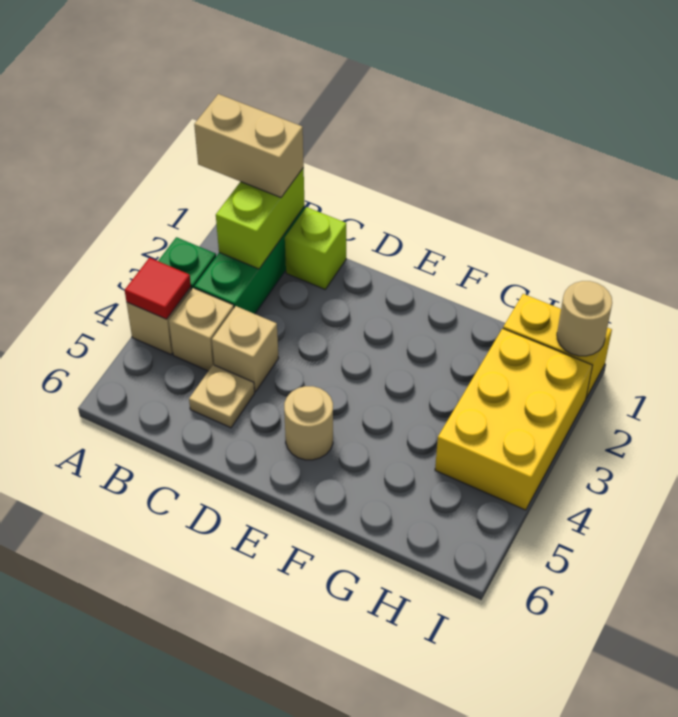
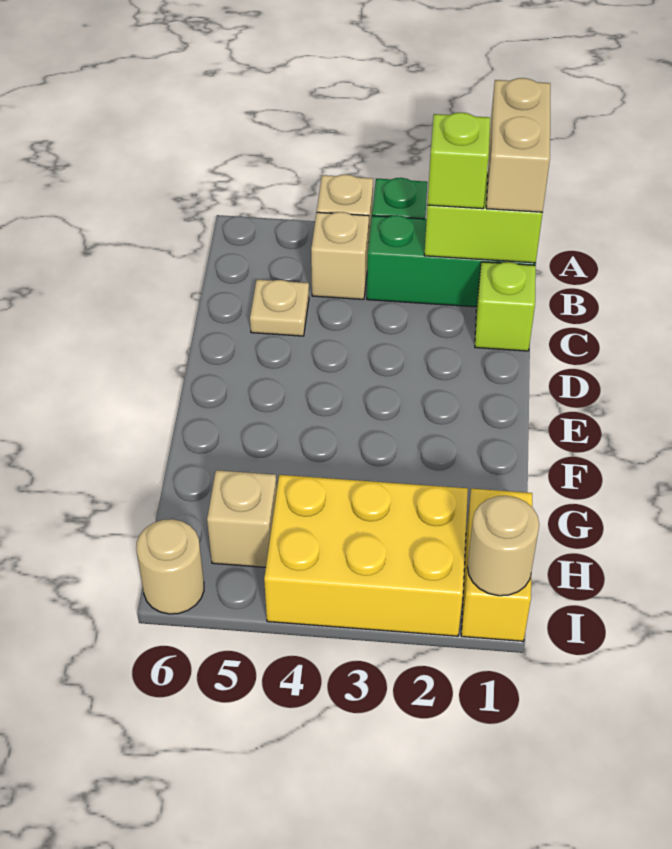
red tile A4 level 2 -> none
none -> lime brick B2 level 3
tan brick C4 level 1 -> tan brick H5 level 1
tan round brick E5 level 1 -> tan round brick I6 level 1

